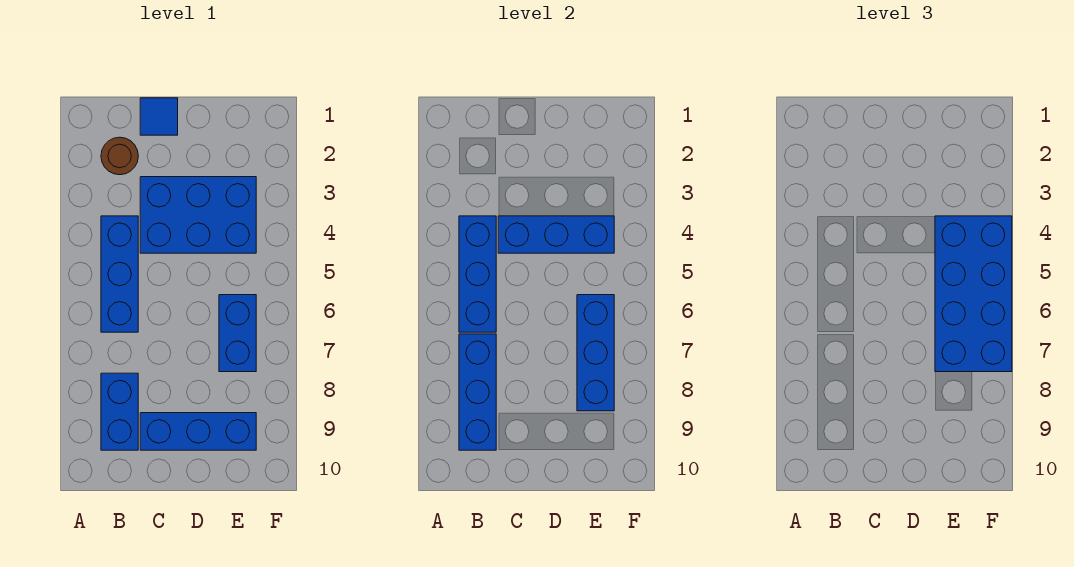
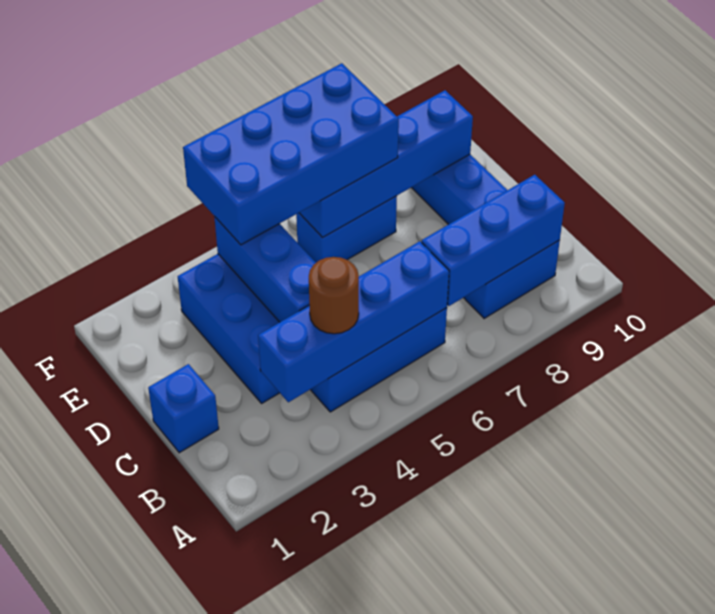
brown round brick B2 level 1 -> brown round brick B4 level 3
blue brick B4:B6 level 2 -> blue brick B3:B6 level 2
blue tile C1 level 1 -> blue brick C1 level 1
blue brick E6:E8 level 2 -> blue brick E6:E9 level 2

